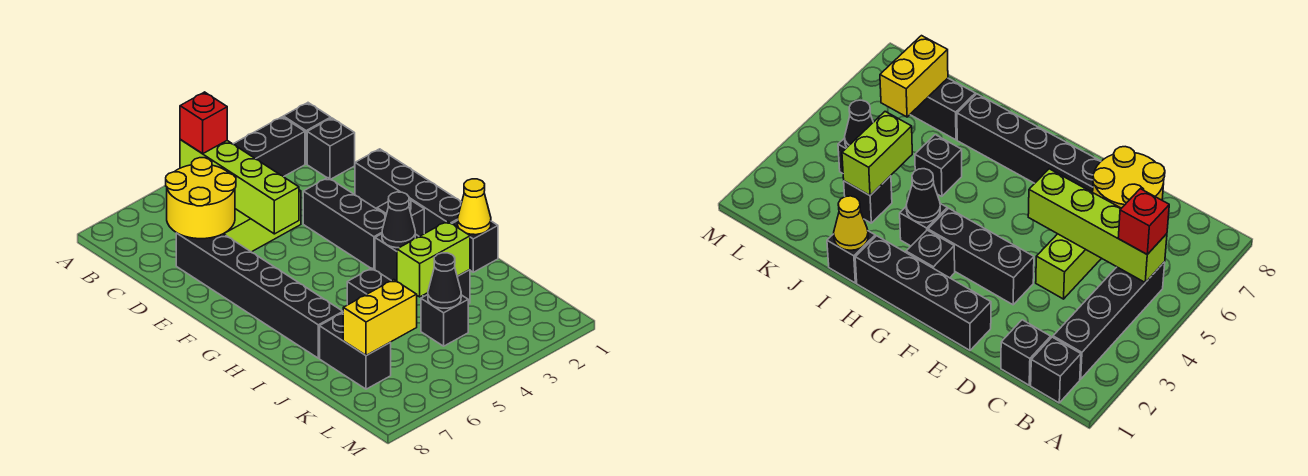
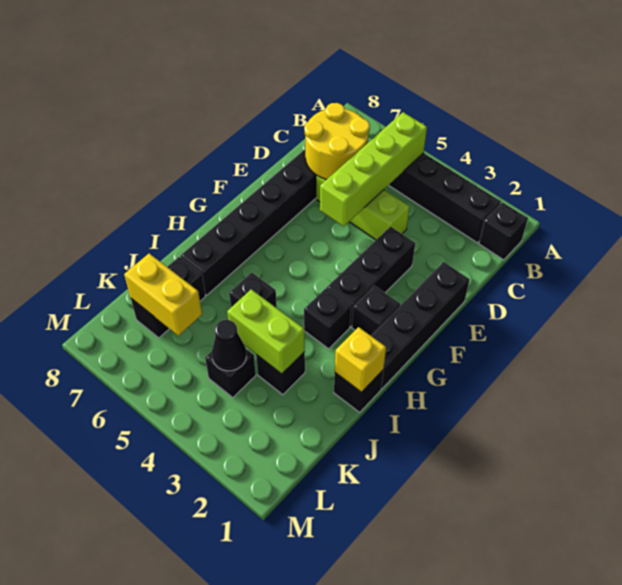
red brick B5 level 3 -> none
black brick C1 level 1 -> none
black cone H3 level 2 -> none
yellow cone I1 level 2 -> yellow brick I1 level 2

